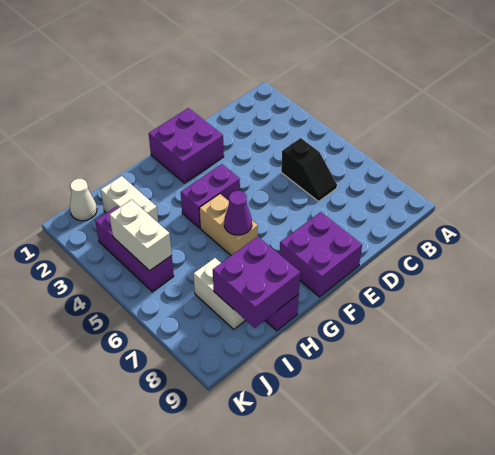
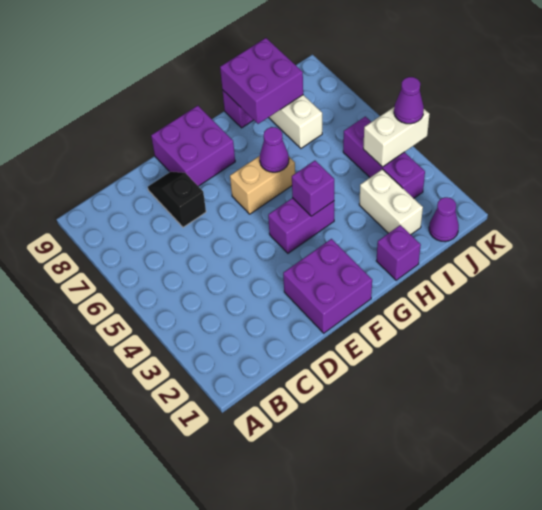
black slope C5:C6 level 1 top 5 -> black slope D7:D8 level 1 top 7
none -> purple brick G4 level 2
tan brick G5:G6 level 1 -> tan brick F6:G6 level 1
none -> purple brick H1 level 1
white cone J1 level 1 -> purple cone J1 level 1
white brick J4:J5 level 2 -> white brick J4:K4 level 2
none -> purple cone K4 level 3

